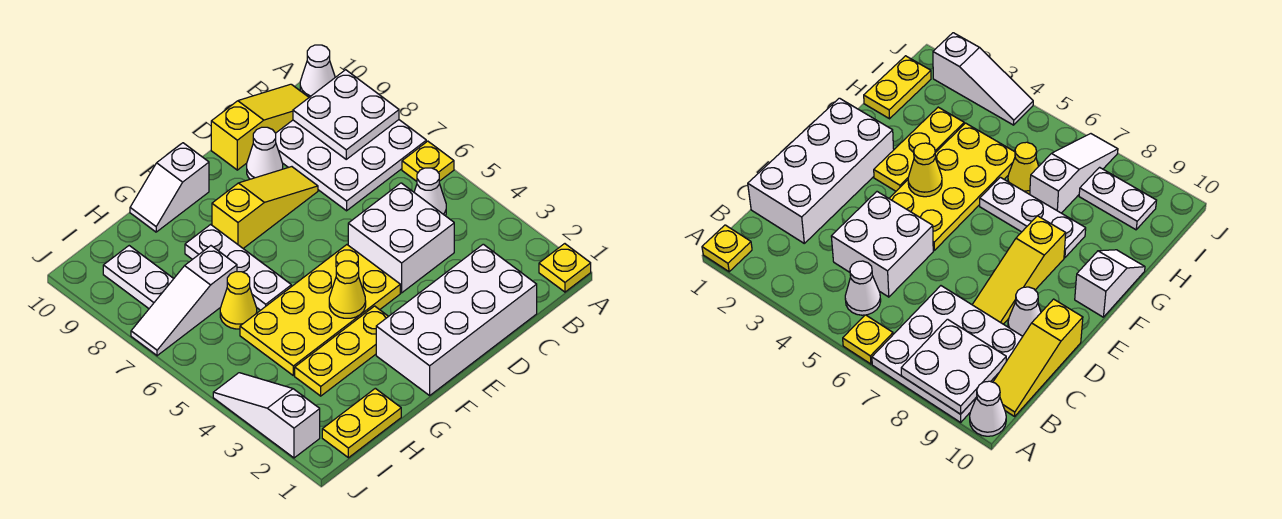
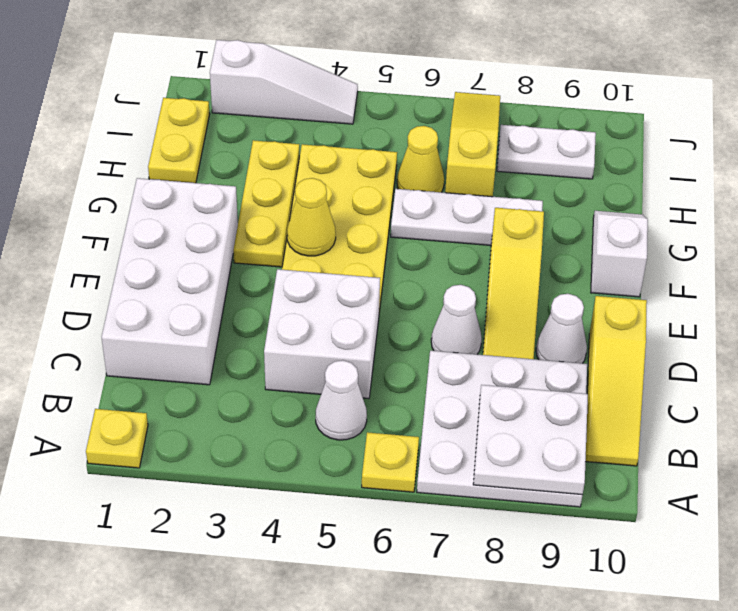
white cone A10 level 1 -> white cone D7 level 1
white slope H7:J7 level 1 top H -> yellow slope H7:J7 level 1 top H

